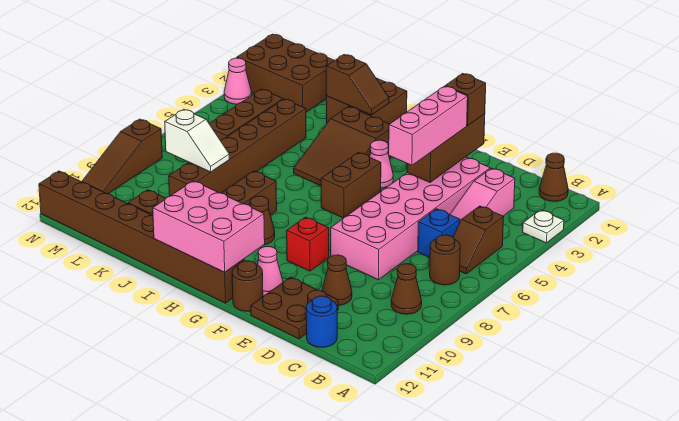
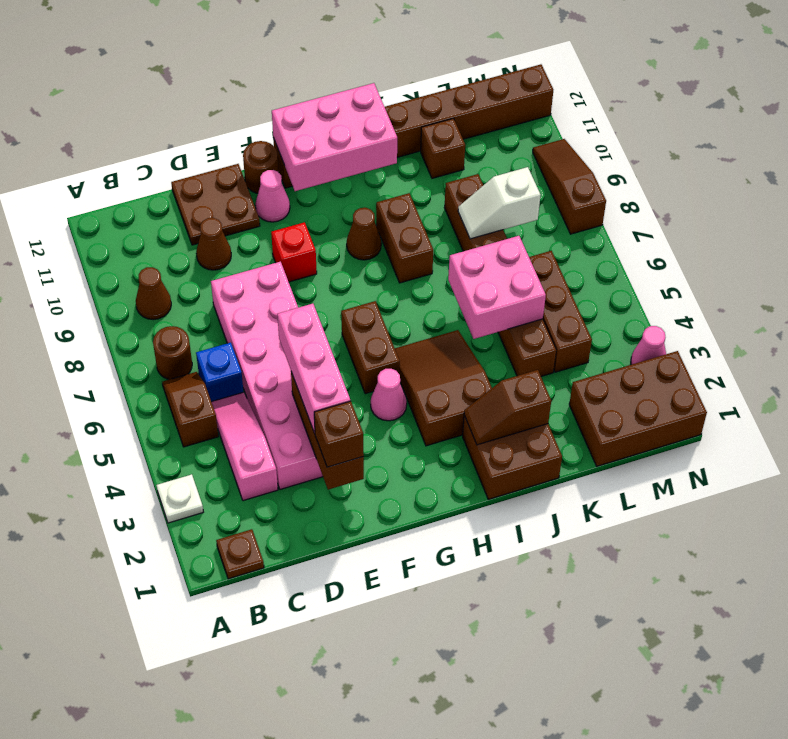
brown cone B1 level 1 -> brown plate B1 level 1
blue round brick C12 level 1 -> none
none -> pink brick J5:K6 level 2

